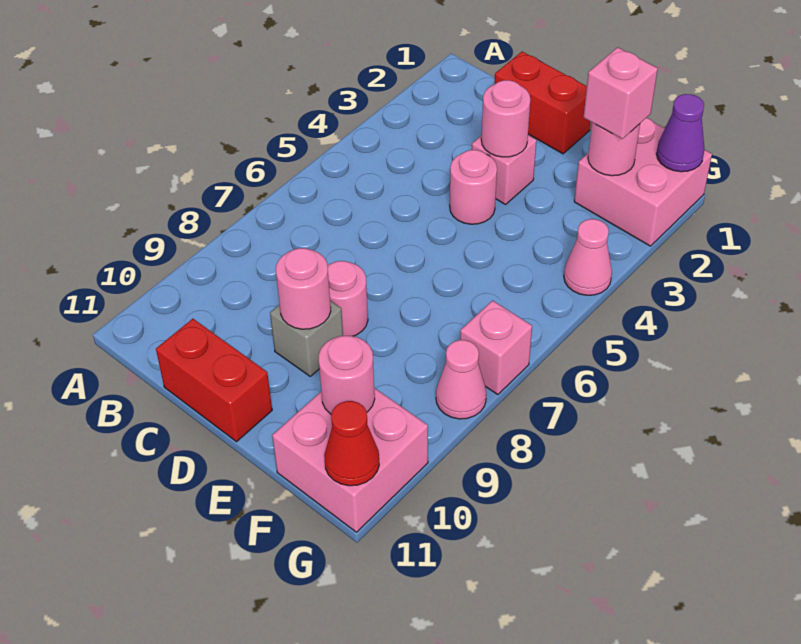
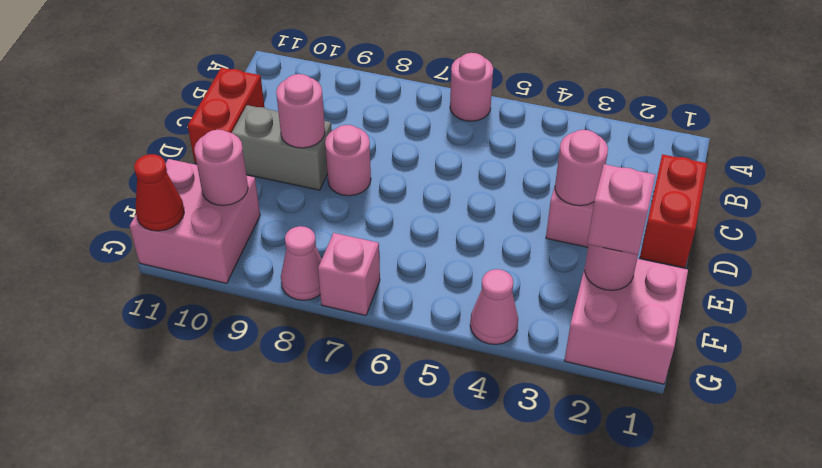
pink round brick D4 level 1 -> pink round brick A6 level 1
grey brick D9 level 1 -> grey brick D9:D10 level 1
purple cone G1 level 2 -> none

